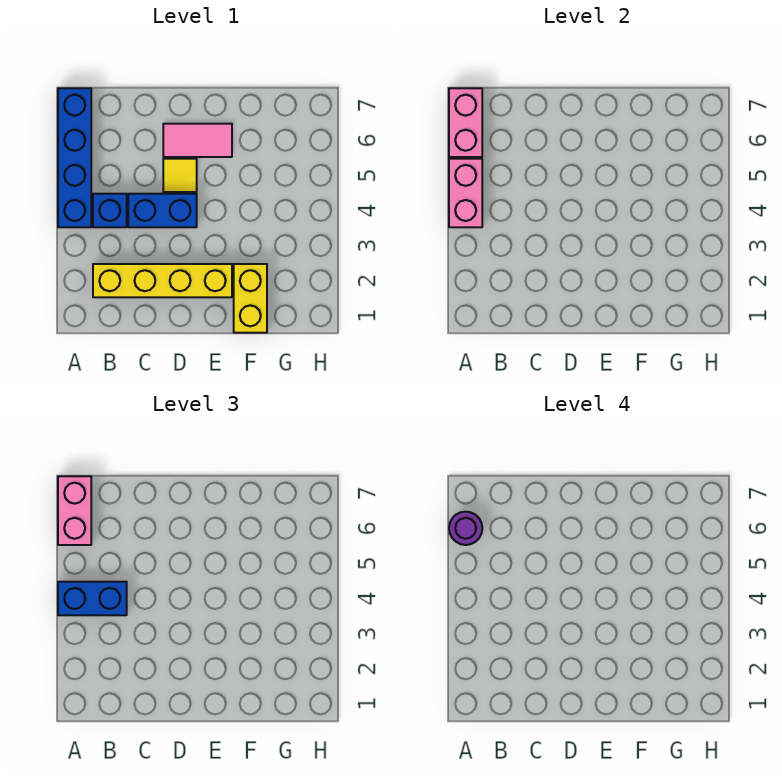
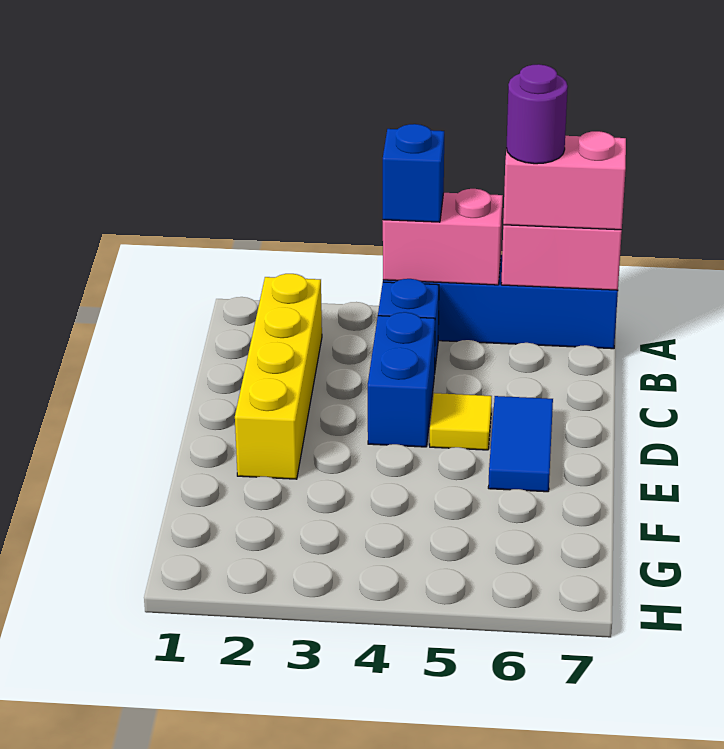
blue brick A4:B4 level 3 -> blue brick A4 level 3
pink tile D6:E6 level 1 -> blue tile D6:E6 level 1
yellow brick F1:F2 level 1 -> none

